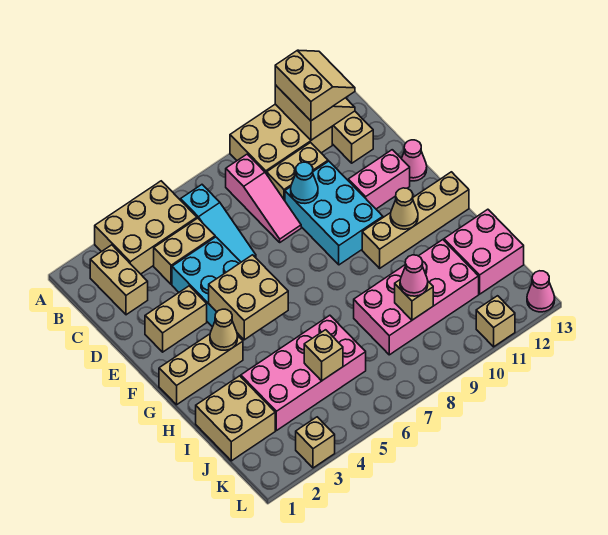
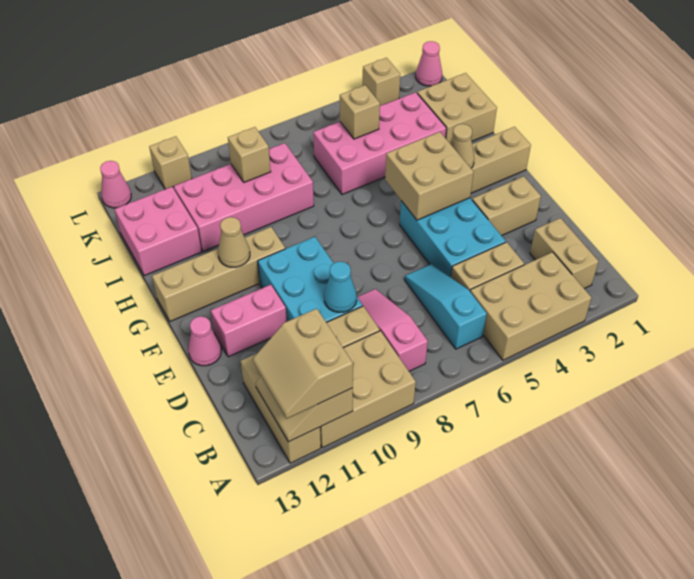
pink cone J9 level 3 -> pink cone L1 level 1

